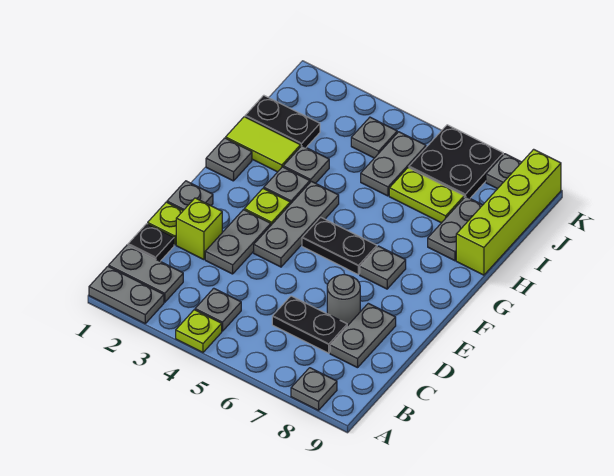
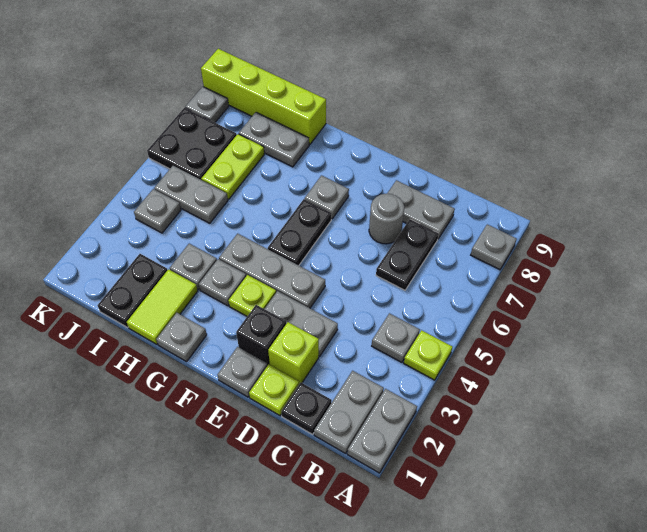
none -> black brick E2 level 1

